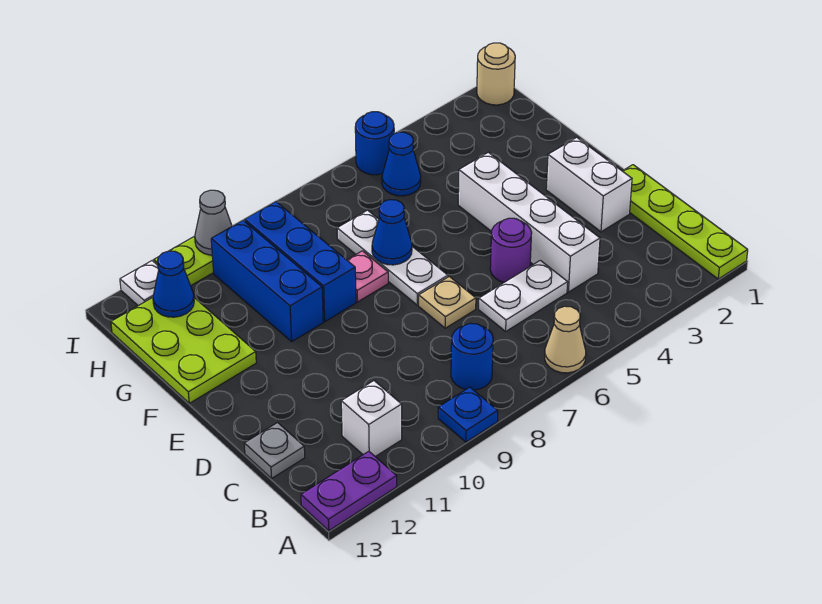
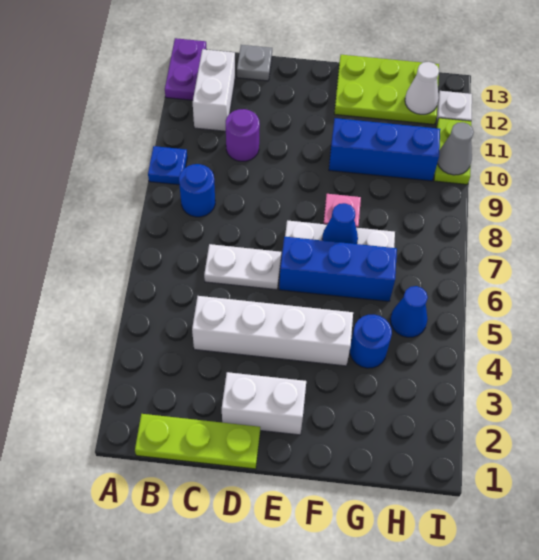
lime plate A1:D1 level 1 -> lime plate B1:D1 level 1
tan cone A6 level 1 -> none
white brick B11 level 1 -> white brick B11:B12 level 1
white plate C5:C6 level 1 -> white plate C6:D6 level 1
purple round brick D5 level 1 -> purple round brick C10 level 1
tan plate D7 level 1 -> none
blue brick F9:H9 level 1 -> blue brick E6:G6 level 1
blue cone H12 level 2 -> white cone H12 level 2
tan round brick I1 level 1 -> none
blue round brick I5 level 1 -> blue round brick G4 level 1

